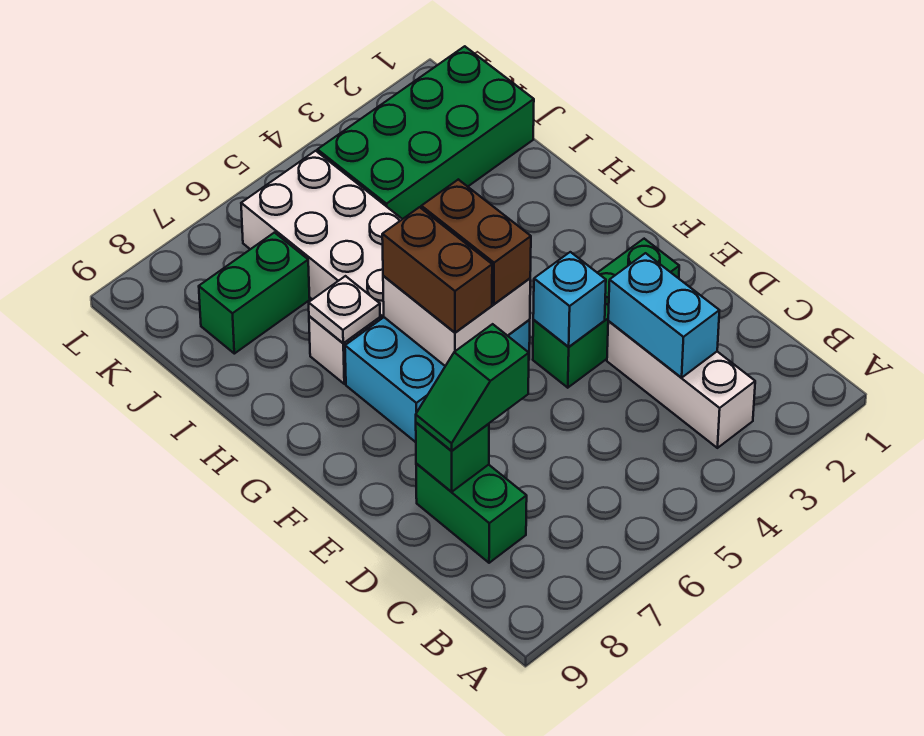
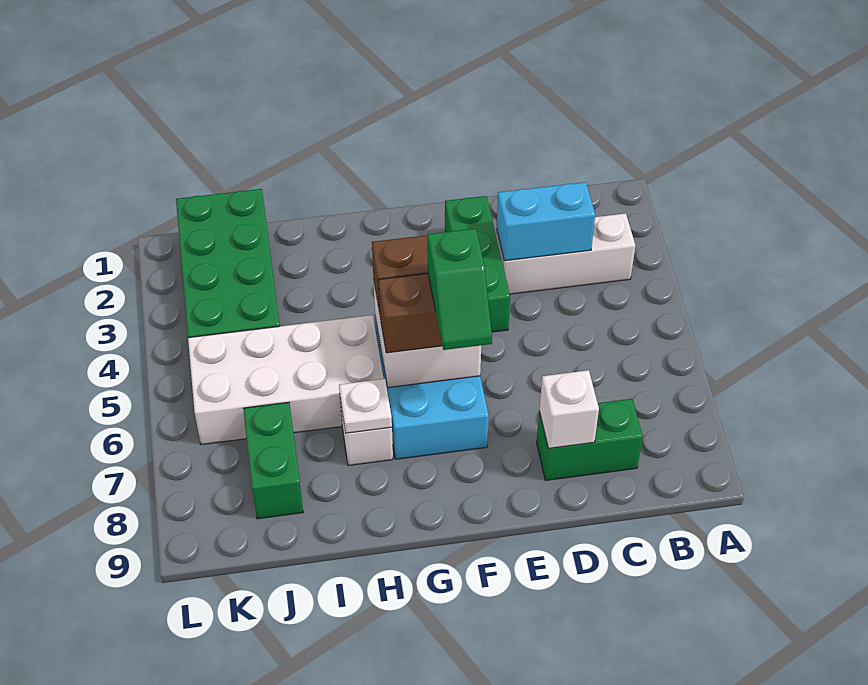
green slope D7:D8 level 3 top 7 -> green slope F6:F7 level 4 top 6
green brick D8 level 2 -> white brick D8 level 2
cyan brick E4 level 2 -> none

